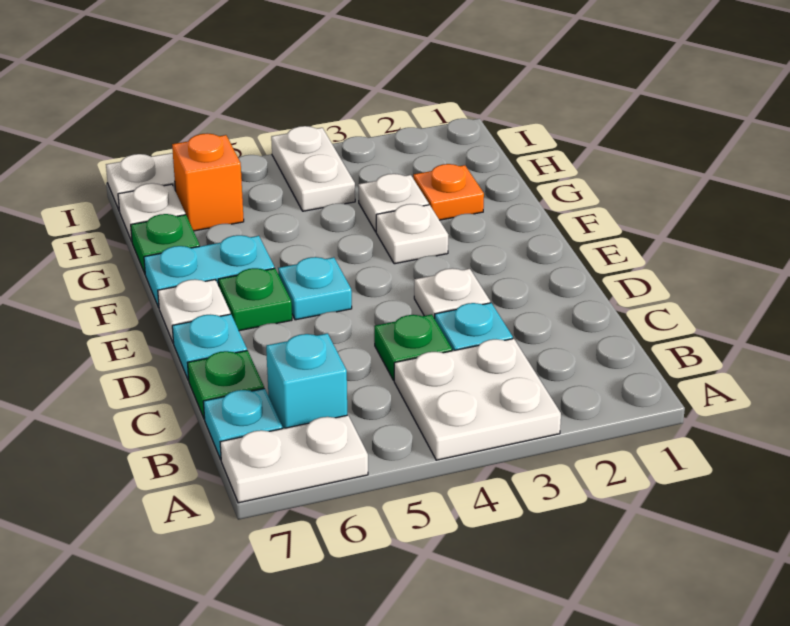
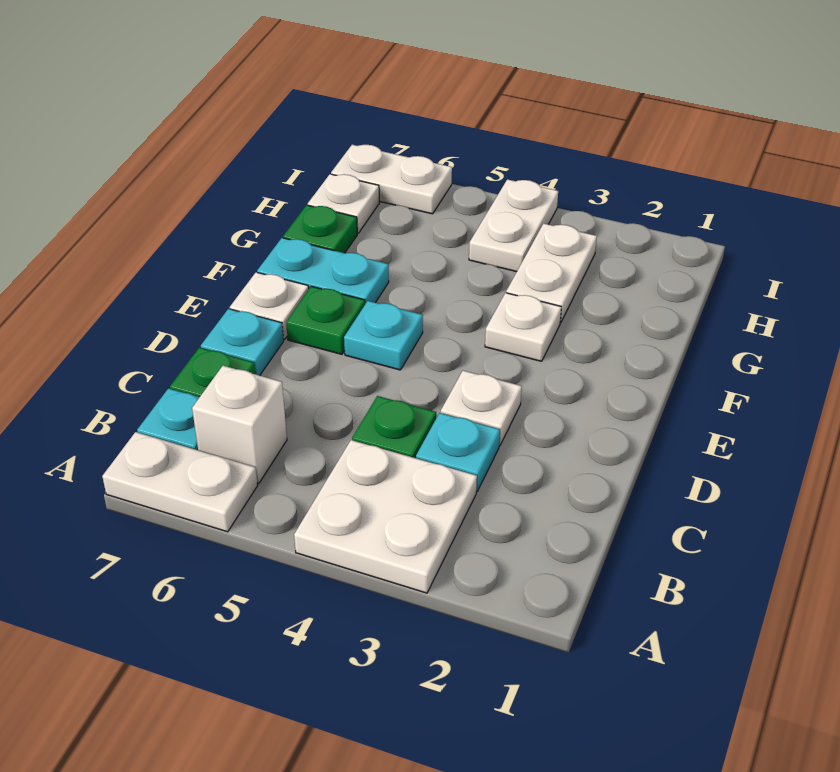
cyan brick B6 level 1 -> white brick B6 level 1
orange plate G2 level 1 -> none
white plate G3 level 1 -> white plate G3:H3 level 1
orange brick H6 level 1 -> none

